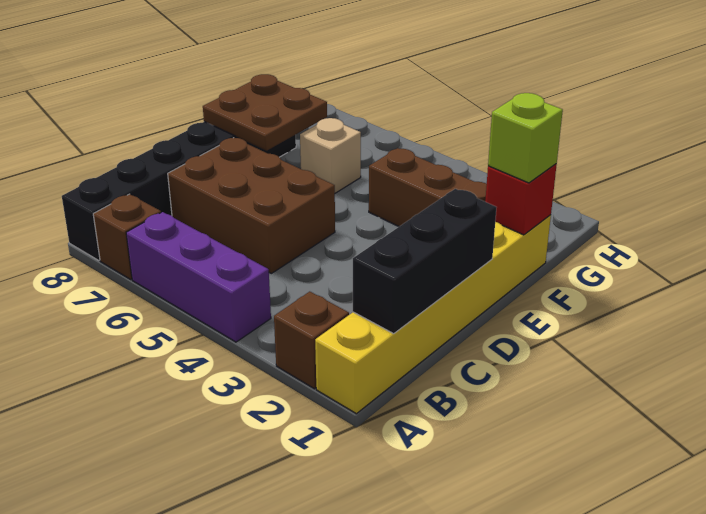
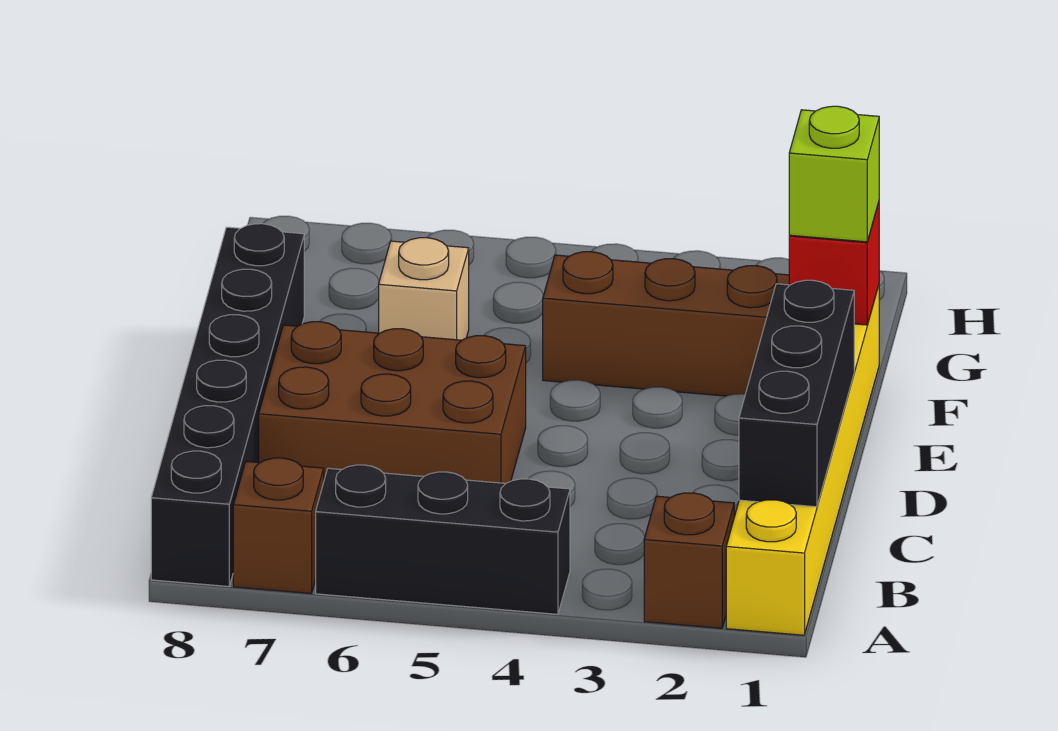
purple brick A4:A6 level 1 -> black brick A4:A6 level 1
brown plate E7:F8 level 2 -> none

